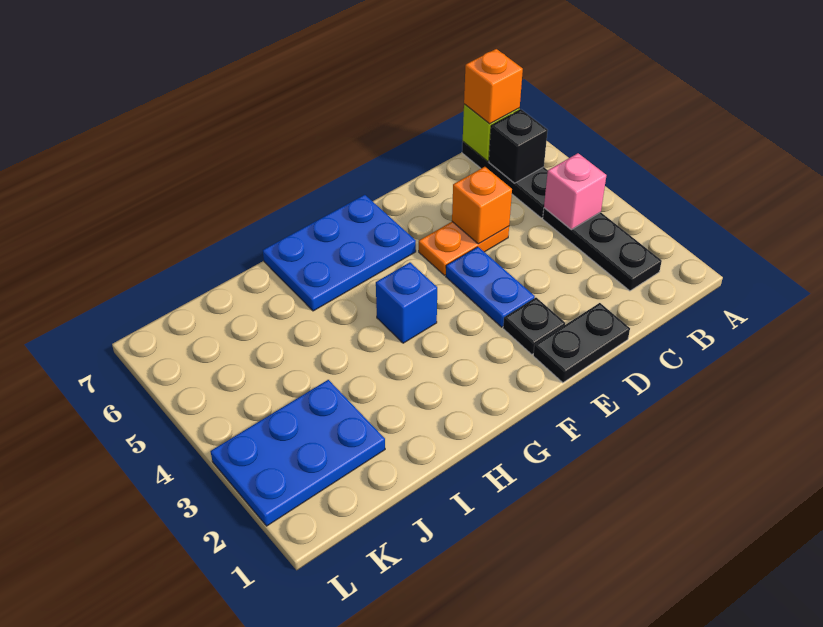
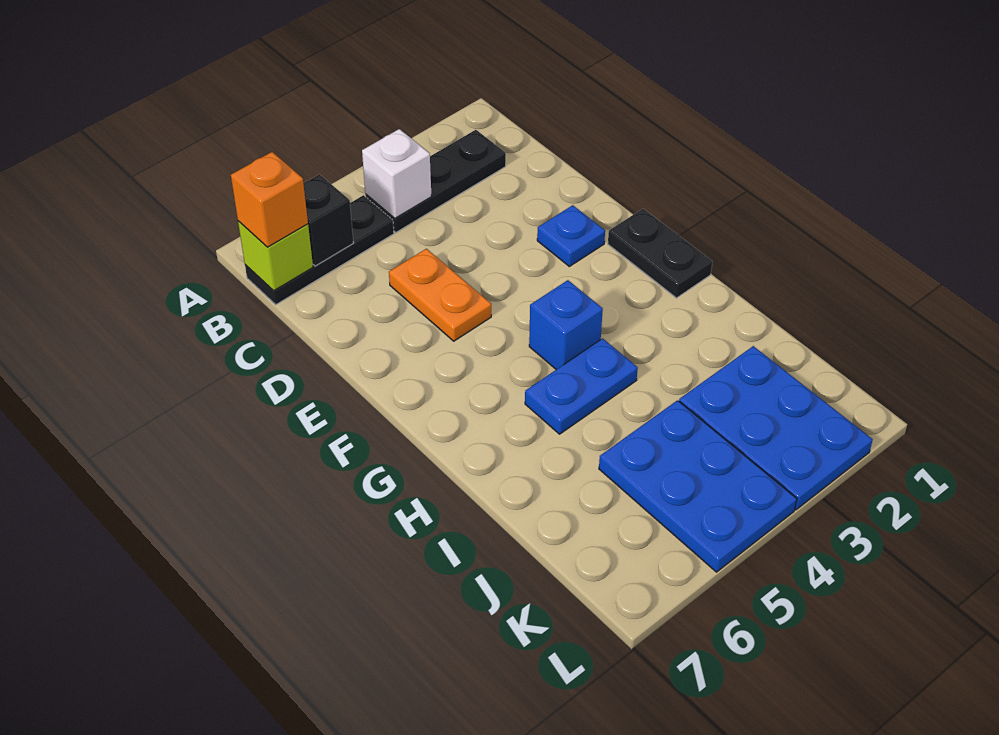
pink brick B4 level 2 -> white brick B4 level 2
black plate D1:E1 level 1 -> black plate F1:G1 level 1
orange brick D5 level 2 -> none
black plate E2 level 1 -> blue plate E2 level 1
blue plate E3:E4 level 1 -> blue plate H4:H5 level 1
blue plate F6:H7 level 1 -> blue plate J4:L5 level 1

